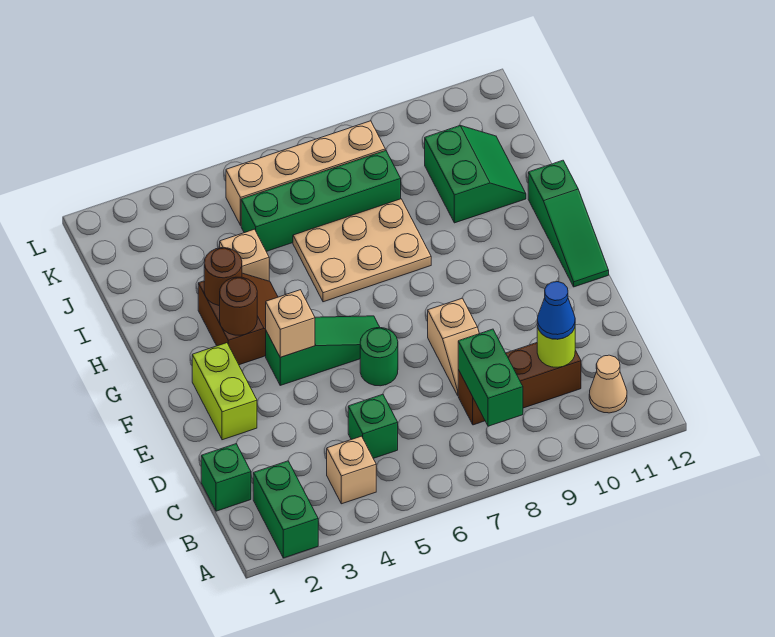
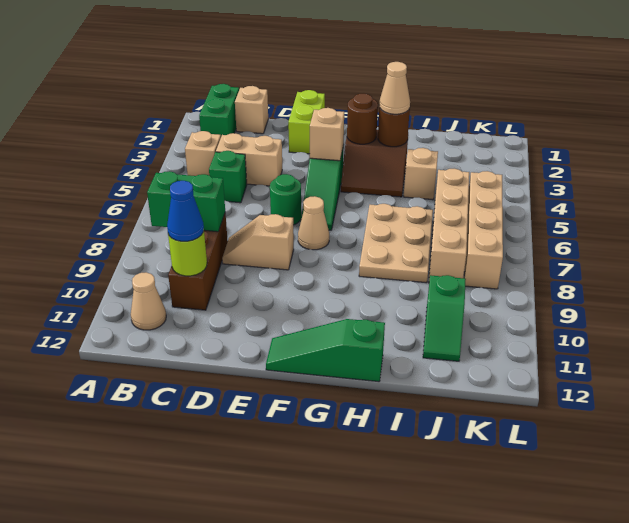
green brick A2:B2 level 1 -> green brick B1:B2 level 1
green brick C1 level 1 -> tan brick C1 level 1
none -> tan brick C4:D4 level 1
lime brick E2:F2 level 1 -> lime brick E1:E2 level 1
none -> tan cone F7 level 1
none -> tan cone H3 level 3
green slope I10:J11 level 1 top 10 -> green slope J10:J11 level 1 top 10
green brick J5:J8 level 1 -> tan brick J5:J8 level 1

